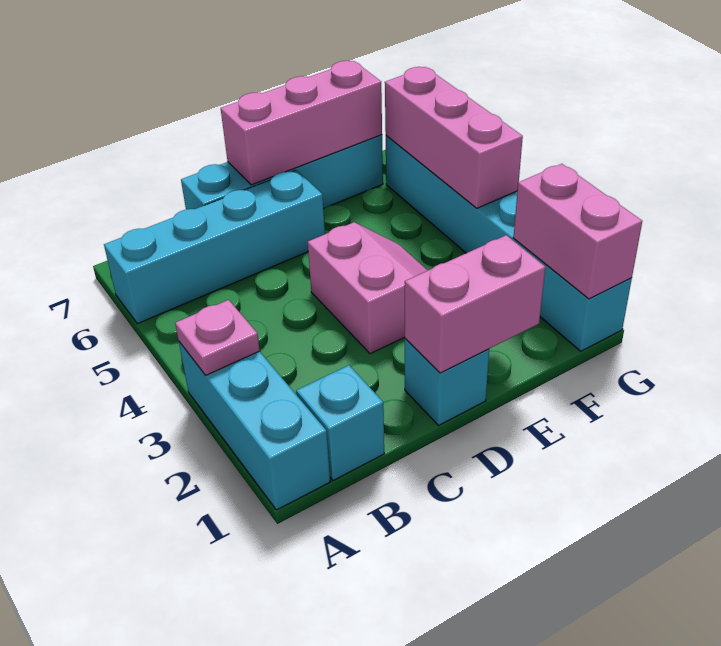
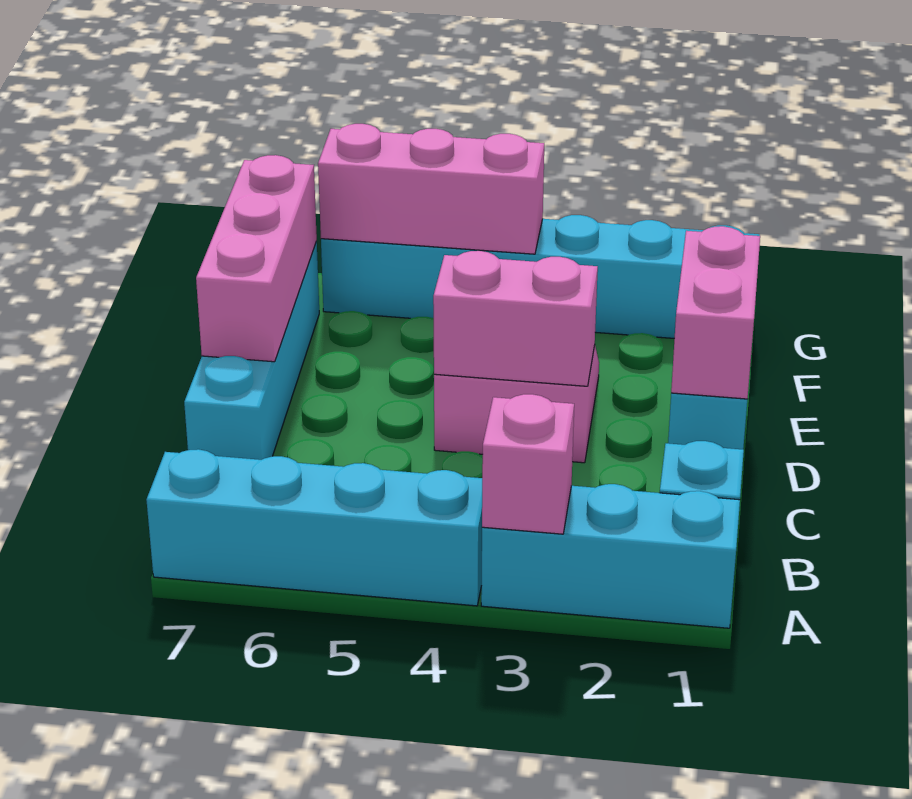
pink plate A3 level 2 -> pink brick A3 level 2
cyan brick A6:D6 level 1 -> cyan brick A4:A7 level 1
pink brick G1:G2 level 2 -> pink brick D3:D4 level 2

